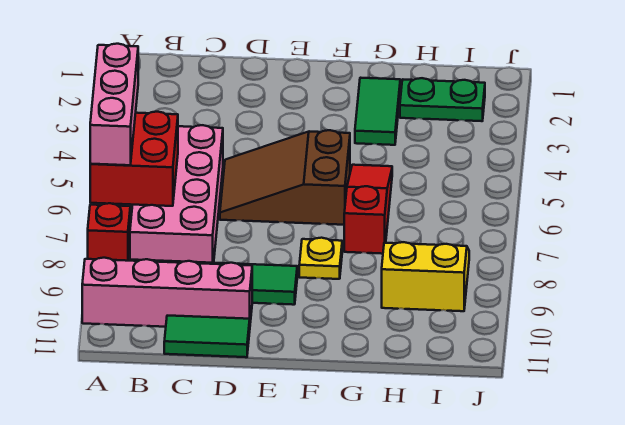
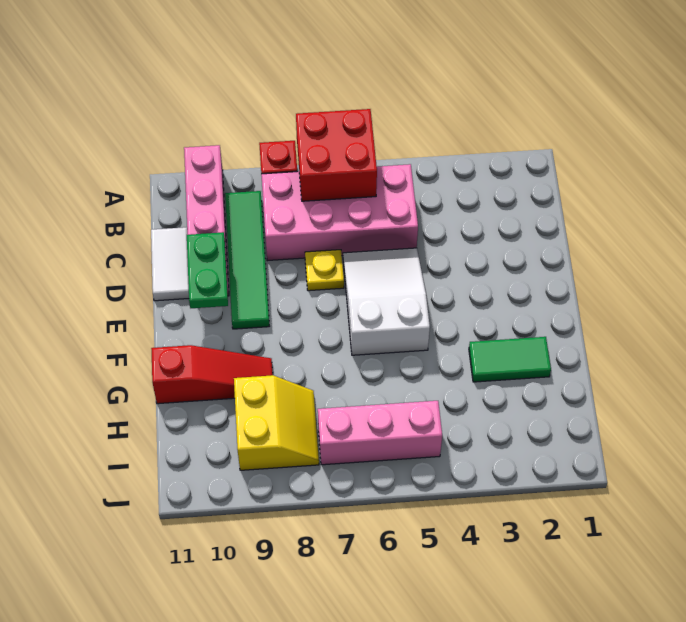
pink brick A5:A7 level 3 -> pink brick I5:I7 level 1
green tile C11:D11 level 1 -> white tile C11:D11 level 1
brown slope D5:F6 level 1 top F -> white slope D5:F6 level 1 top F
yellow plate F8 level 1 -> yellow plate D7 level 1
red slope G5:G7 level 1 top 7 -> red slope G9:G11 level 1 top 11
green plate H2:I2 level 1 -> green plate D10:E10 level 2

